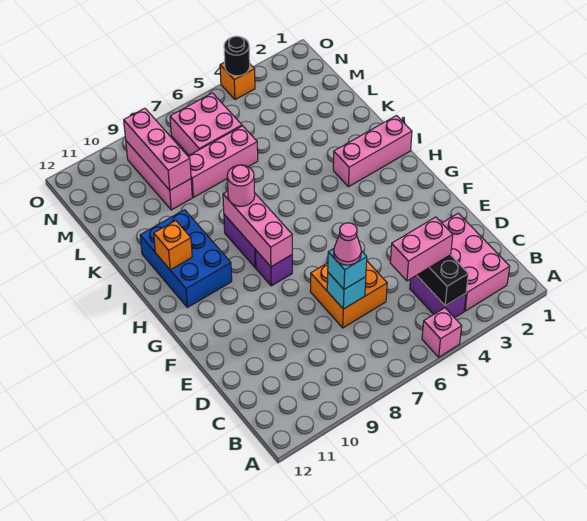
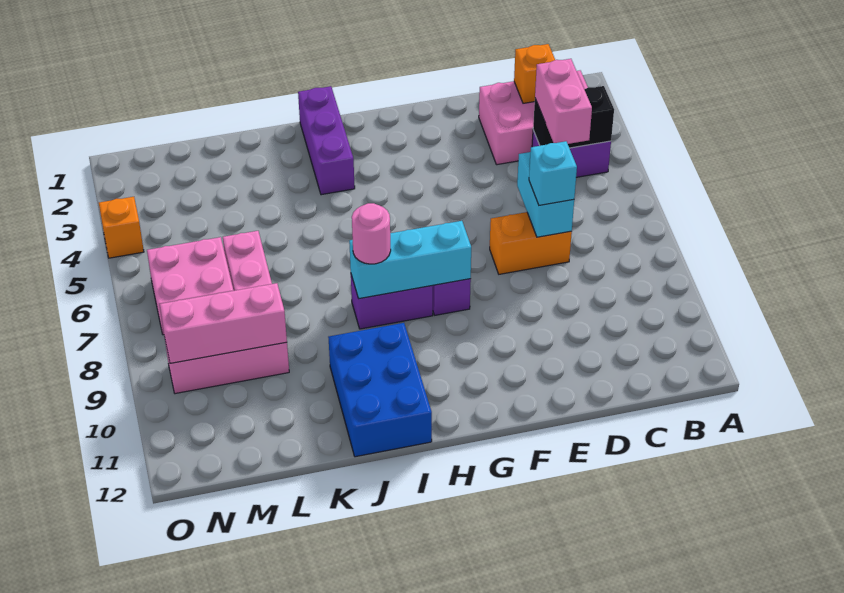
pink brick A5 level 1 -> none
orange brick D6:E7 level 1 -> orange brick D7:E7 level 1
cyan brick D7 level 2 -> cyan brick D6:D7 level 2
pink cone D7 level 4 -> none
pink brick G8:I8 level 2 -> cyan brick G8:I8 level 2
blue brick H10:J11 level 1 -> blue brick I10:J12 level 1
pink brick I1:I3 level 1 -> purple brick I1:I3 level 1
orange brick I11 level 2 -> orange brick C2 level 2
black round brick O4 level 2 -> none

